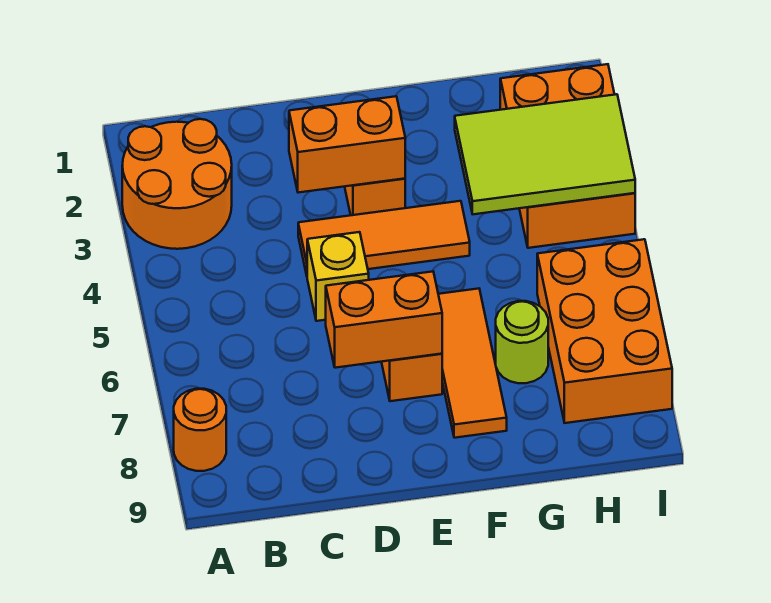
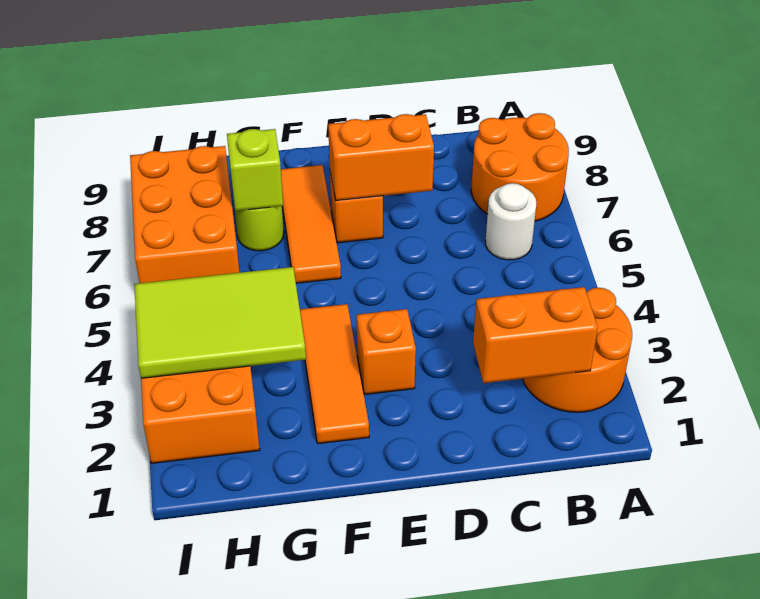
orange round brick A8 level 1 -> orange round brick A7:B8 level 1
none -> white round brick B6 level 1
orange brick D3:E3 level 2 -> orange brick B2:C2 level 2
orange tile D4:F4 level 1 -> orange tile F2:F4 level 1
yellow brick D5 level 1 -> none
none -> lime brick G7 level 2

